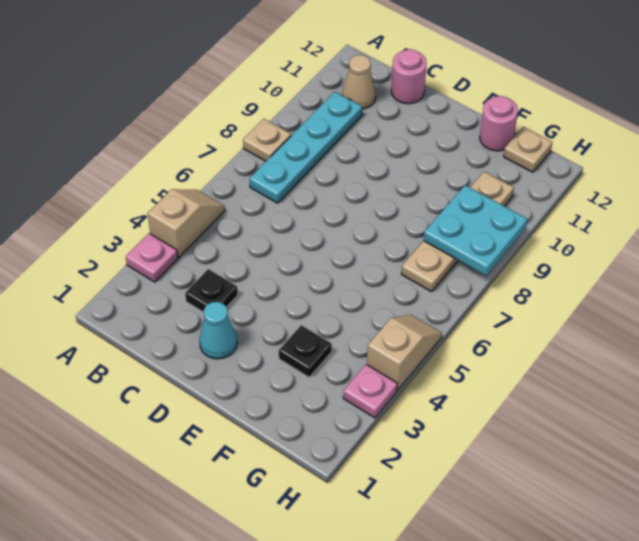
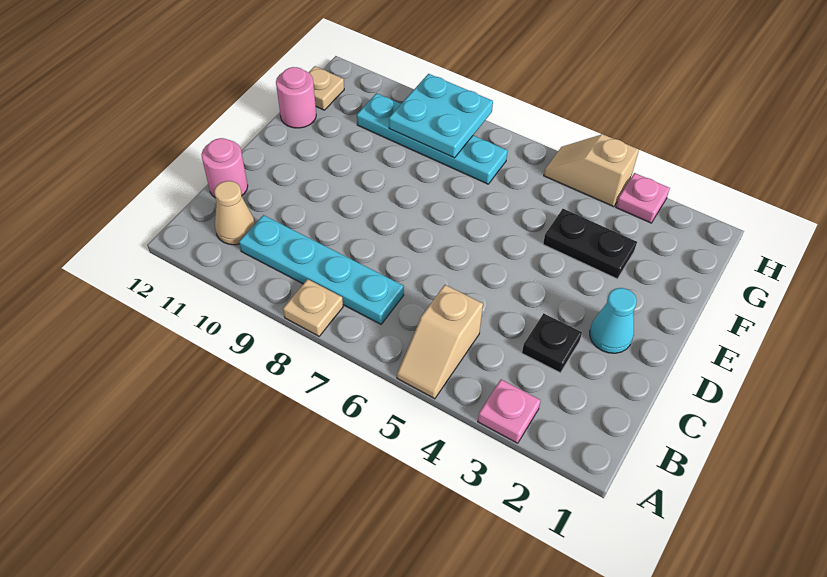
tan slope A4:A5 level 1 top 4 -> tan slope A5:B5 level 1 top B
black plate F3 level 1 -> black plate F3:F4 level 1
tan plate G7:G10 level 1 -> cyan plate G7:G10 level 1

